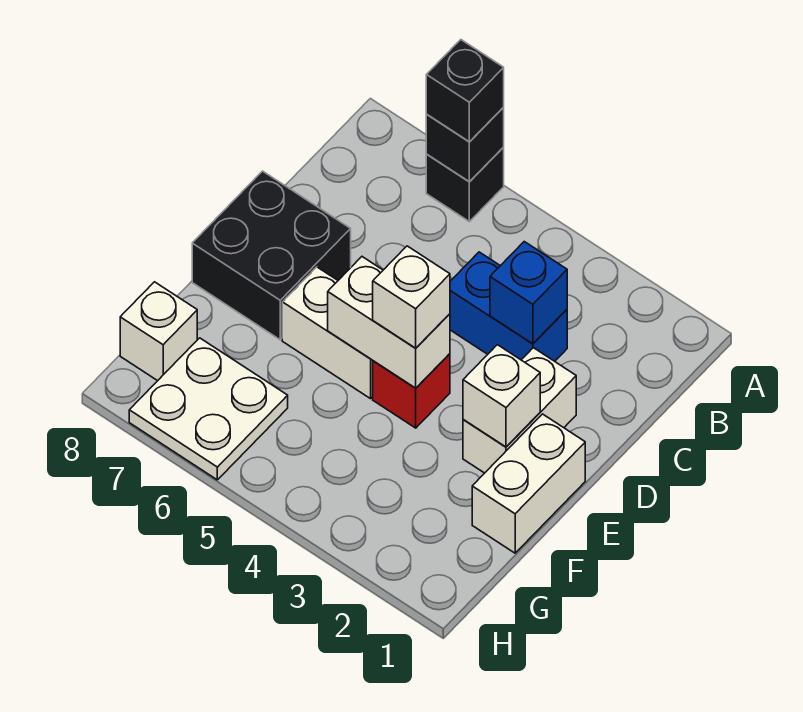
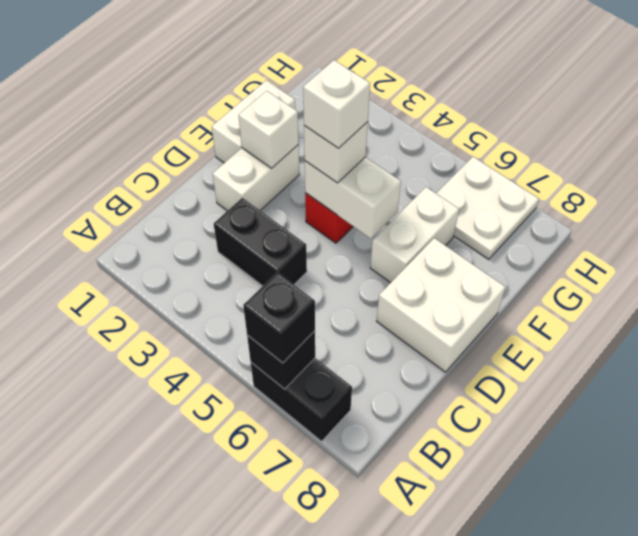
black brick A6 level 1 -> black brick A6:A7 level 1
blue brick C3:C4 level 1 -> black brick C3:C4 level 1
blue brick C3 level 2 -> none
black brick D7:E8 level 1 -> white brick D7:E8 level 1
white brick E5:E6 level 1 -> white brick E6:F6 level 1
white brick G8 level 1 -> white brick E4 level 4

